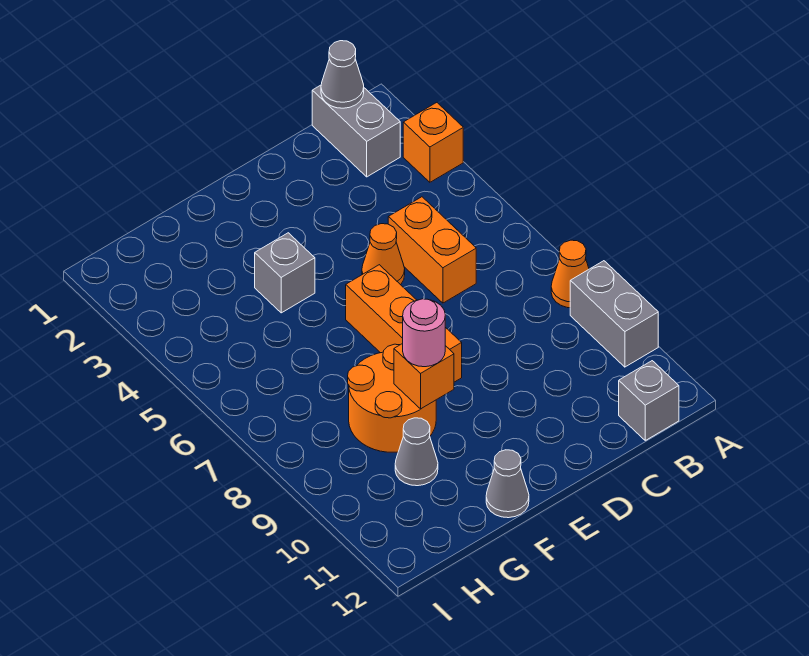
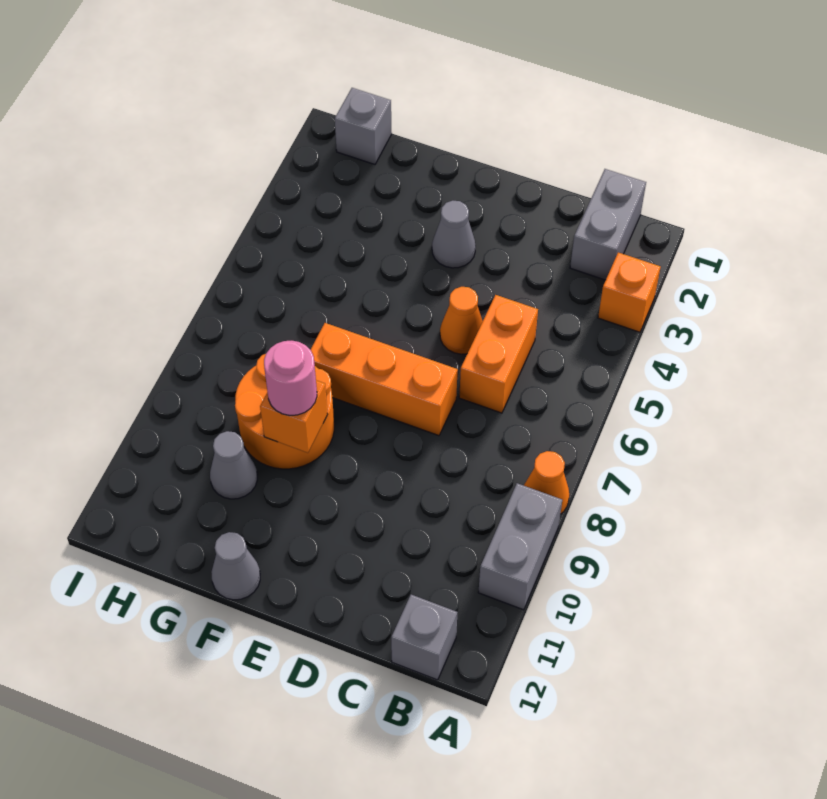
grey cone B1 level 2 -> grey cone E3 level 1
orange brick E6:E8 level 1 -> orange brick D7:F7 level 1
grey brick F4 level 1 -> grey brick H1 level 1

